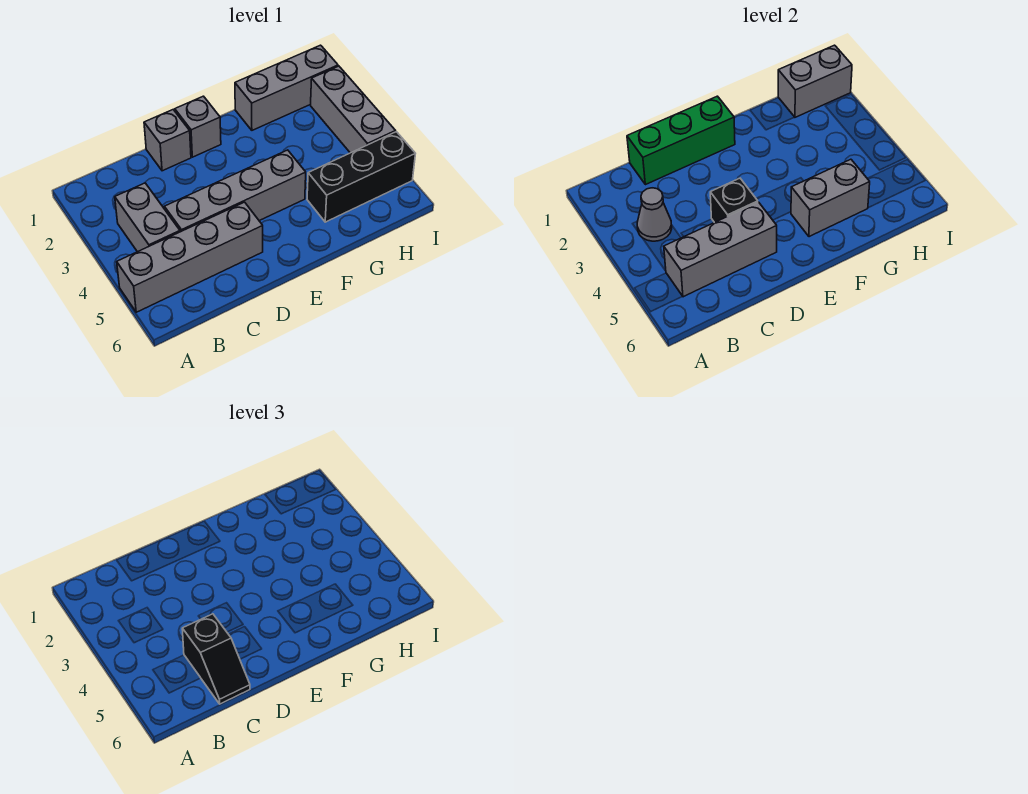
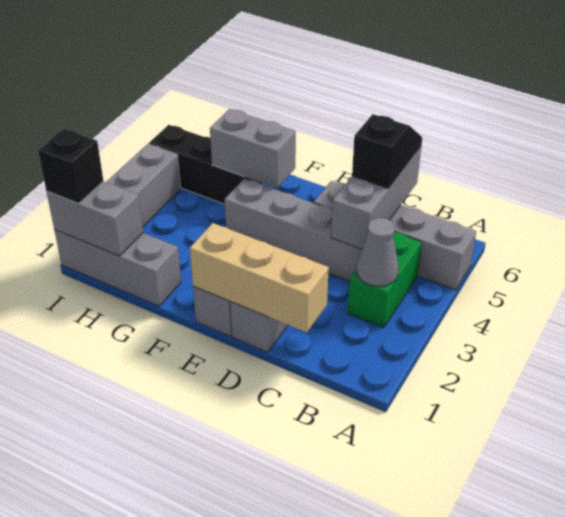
grey brick B3:B4 level 1 -> green brick B3:B4 level 1
grey brick B5:D5 level 2 -> grey brick C4:C6 level 2
green brick C1:E1 level 2 -> tan brick C1:E1 level 2
black brick D4 level 2 -> black brick I1 level 3

